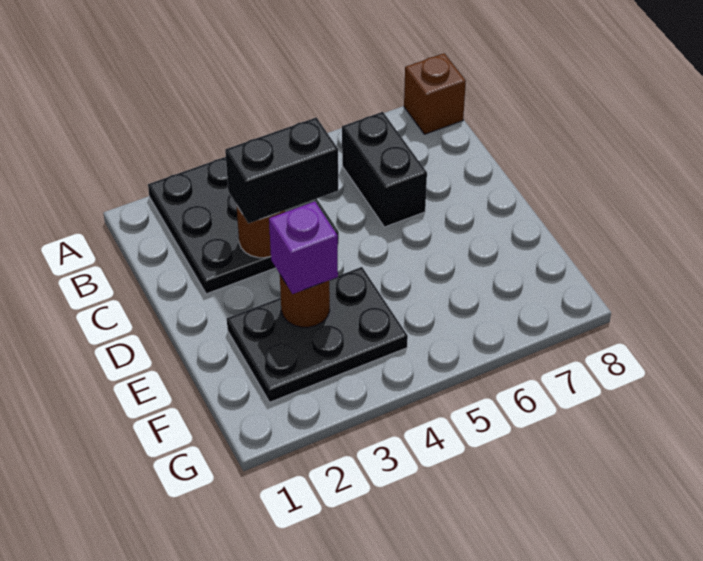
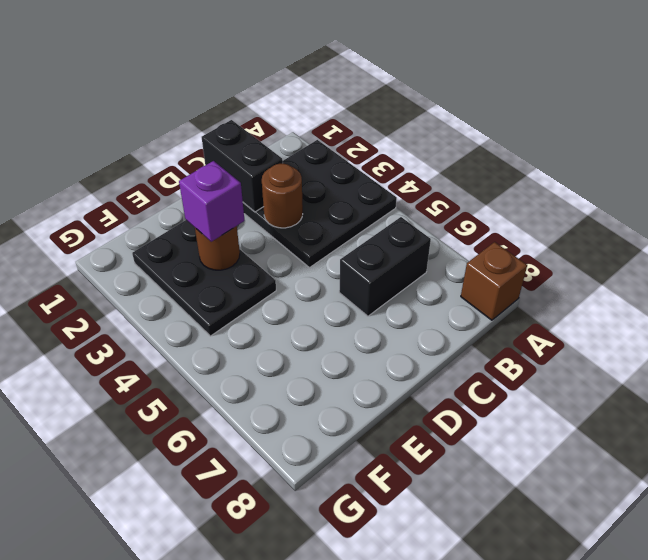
black brick C3:C4 level 3 -> black brick C1:C2 level 2

